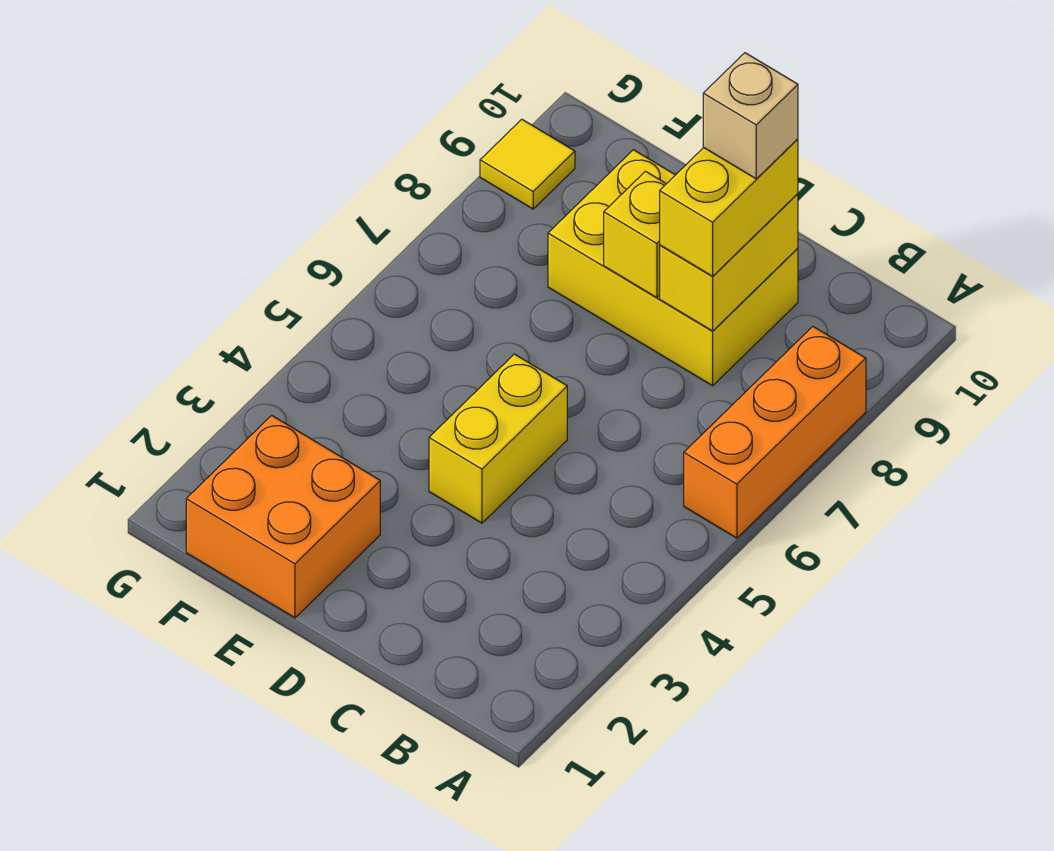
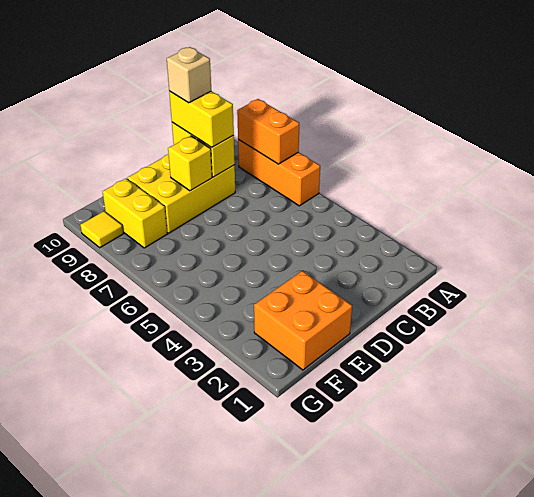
none -> orange brick A7:A8 level 2
yellow brick D4:D5 level 1 -> yellow brick F8:F9 level 1

